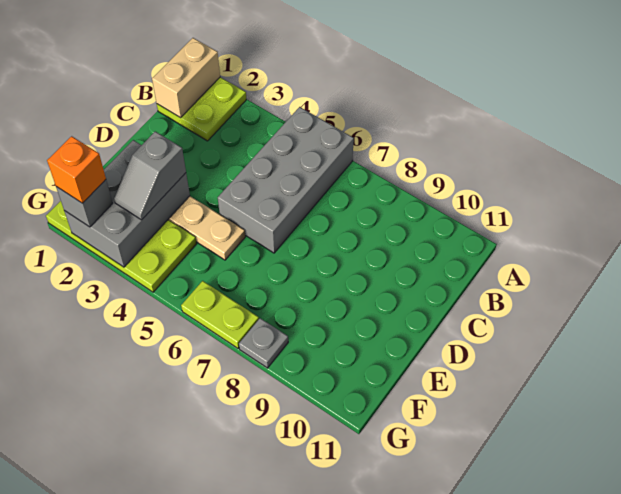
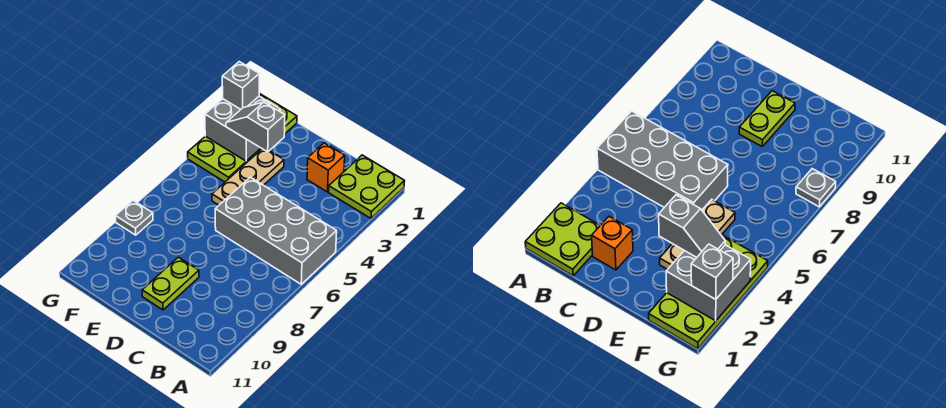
tan brick A1:B1 level 2 -> none
grey brick E2:G3 level 2 -> grey brick F2:G3 level 2
orange brick G2 level 4 -> orange brick C2 level 1
lime plate G6:G7 level 1 -> lime plate D9:D10 level 1

